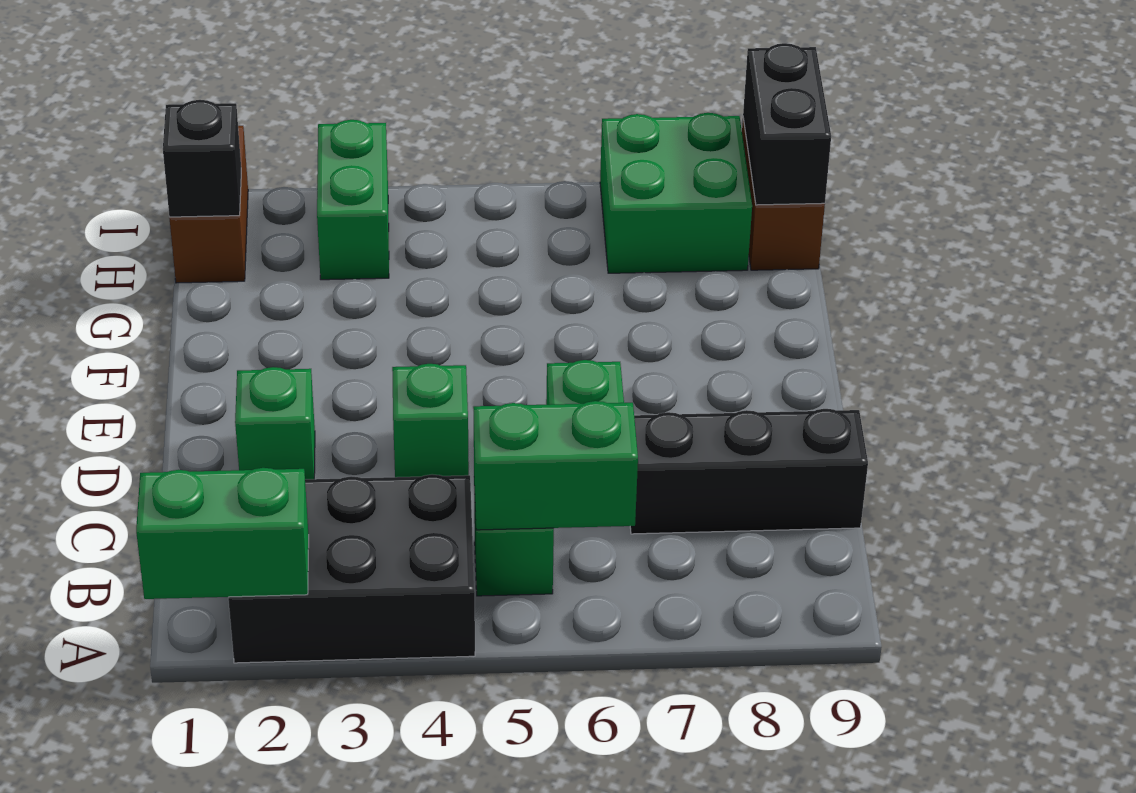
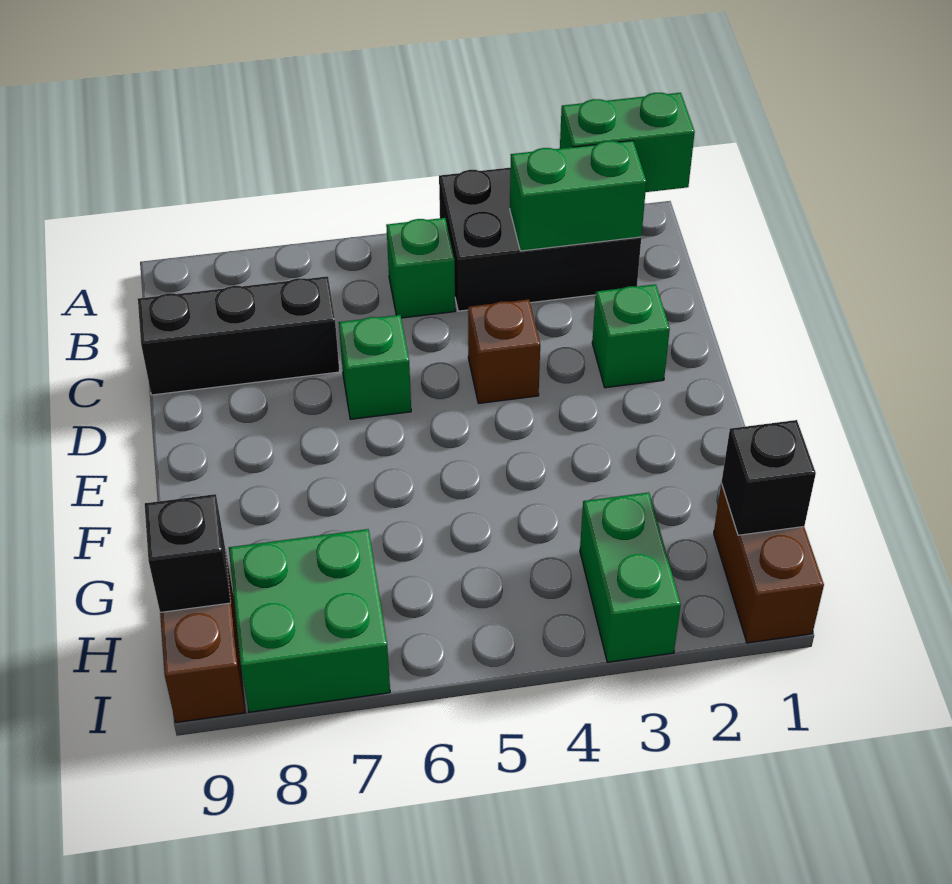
green brick B5:B6 level 2 -> green brick B2:B3 level 2
green brick D4 level 1 -> brown brick D4 level 1
black brick H9:I9 level 2 -> black brick H9 level 2

